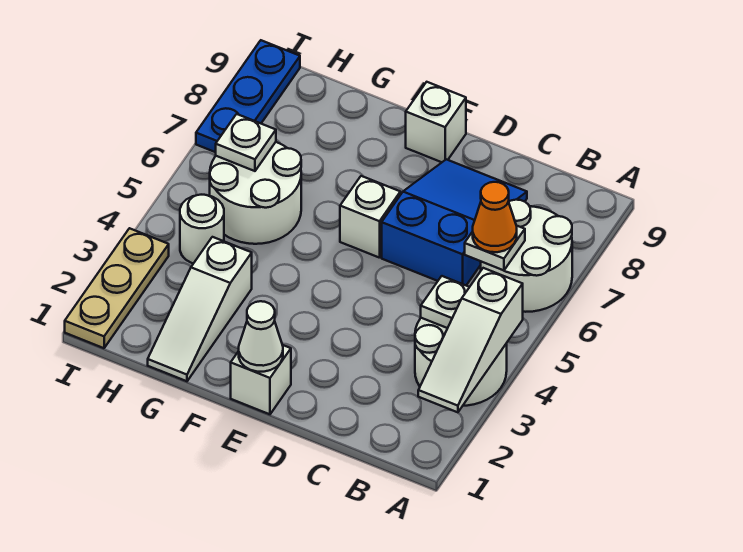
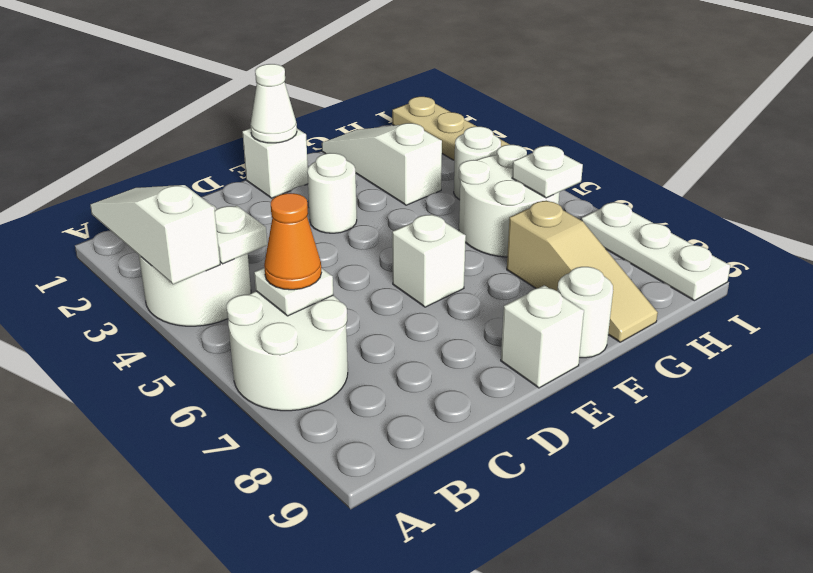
blue slope C6:D8 level 1 top 6 -> none
none -> white round brick E3 level 1
none -> white round brick F9 level 1
none -> tan slope G7:G9 level 1 top 7
blue plate I7:I9 level 1 -> white plate I7:I9 level 1

